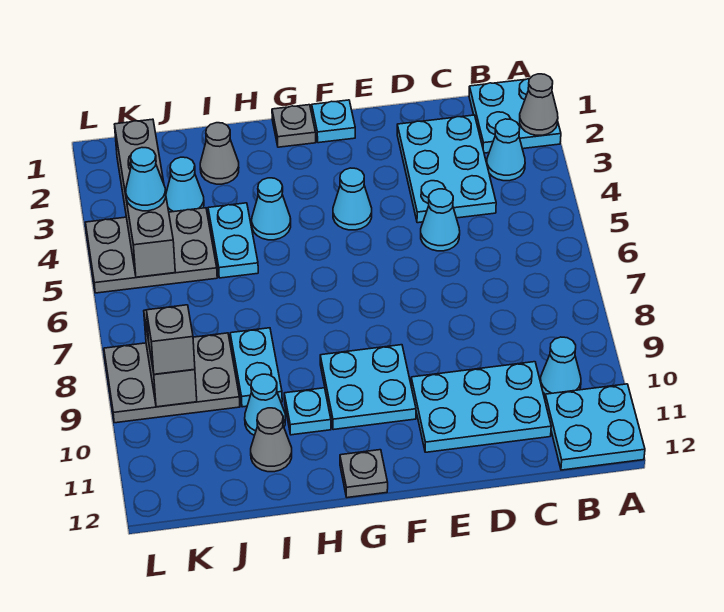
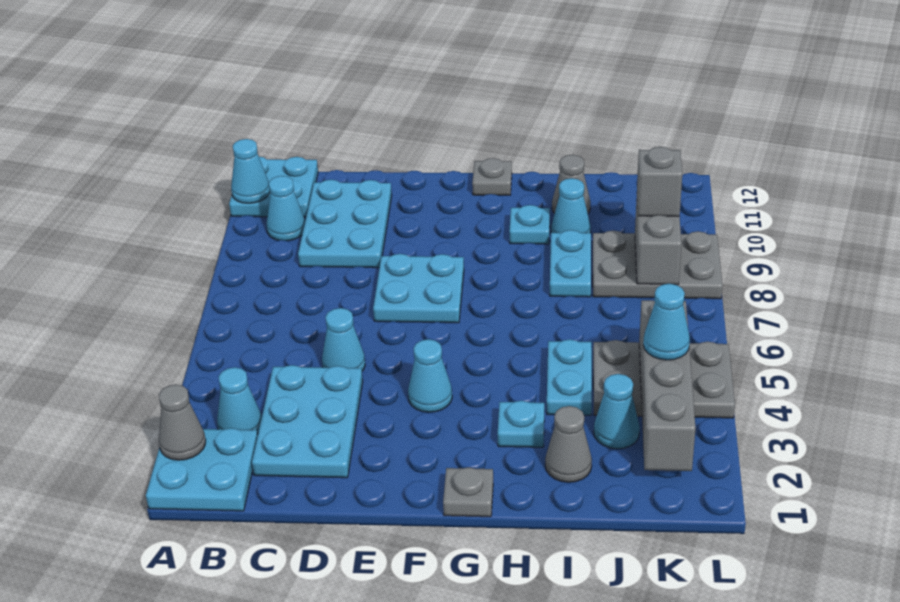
cyan plate C10:E11 level 1 -> cyan plate C9:D11 level 1
cyan plate F1 level 1 -> cyan plate H3 level 1
cyan plate F9:G10 level 1 -> cyan plate E7:F8 level 1
cyan cone H4 level 1 -> cyan cone A11 level 2

